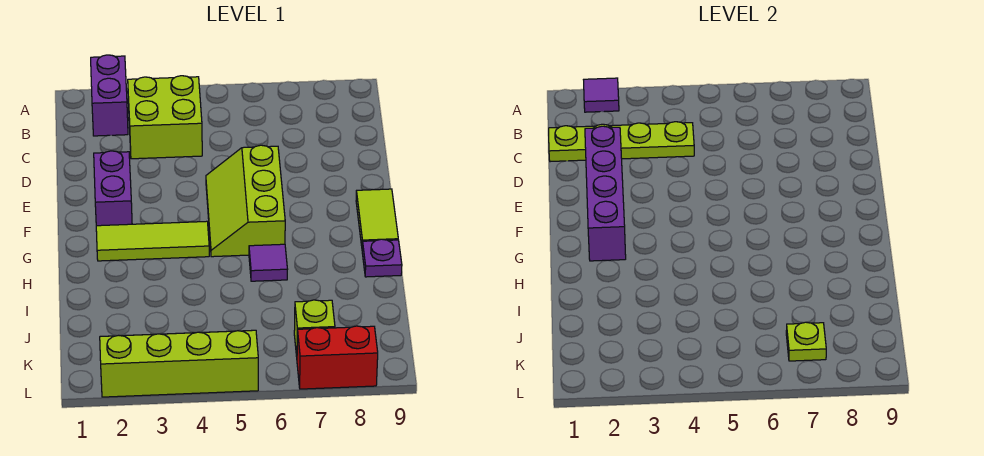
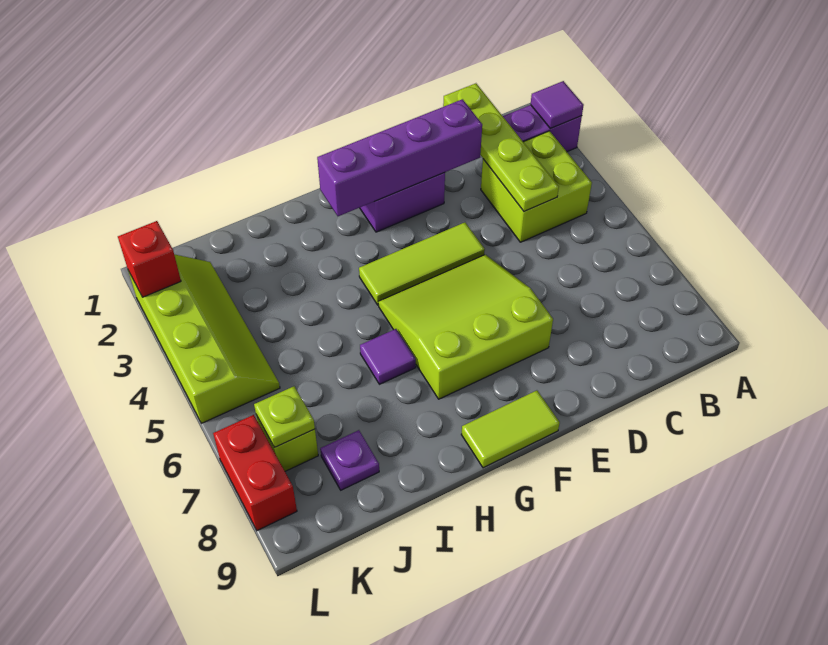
lime slope E5:G6 level 1 top 6 -> lime slope E5:G7 level 1 top 7
lime tile G2:G4 level 1 -> lime tile E4:G4 level 1
purple plate H9 level 1 -> purple plate J8 level 1
none -> red brick L2 level 2

